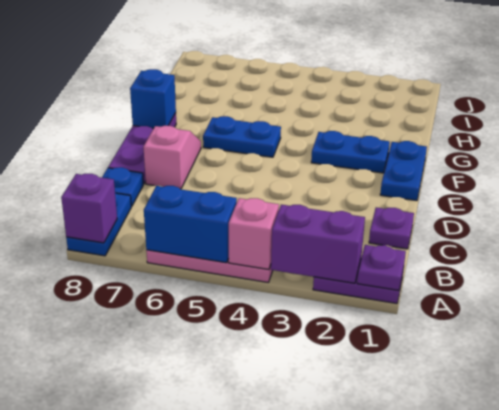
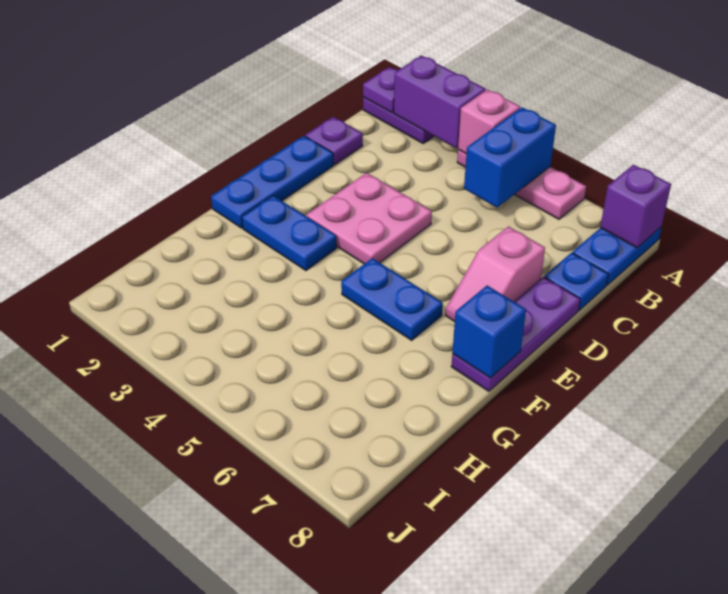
blue brick A5:A6 level 2 -> blue brick A5:B5 level 2
none -> pink plate D3:E4 level 1
blue plate E1:F1 level 1 -> blue plate D1:F1 level 1

